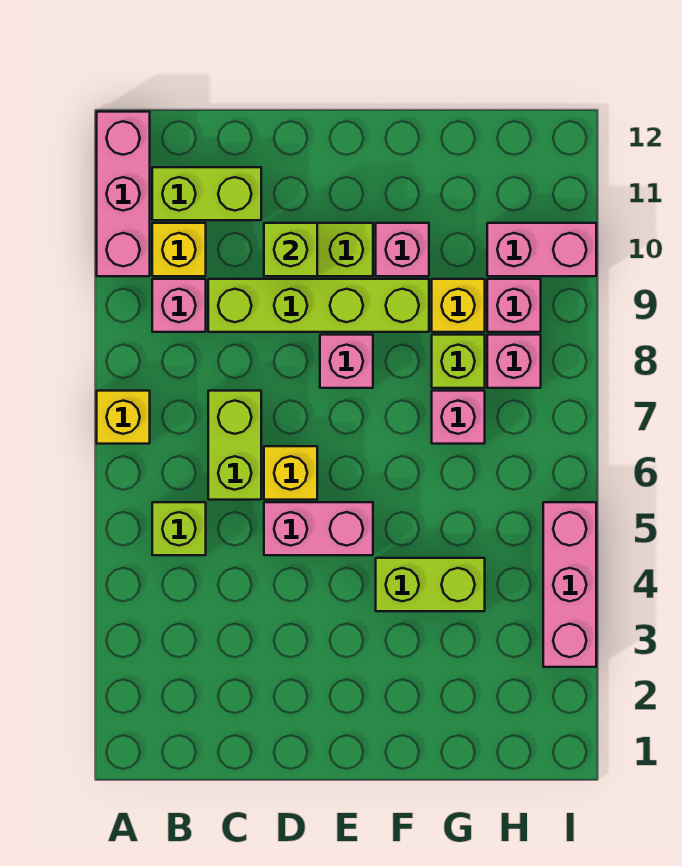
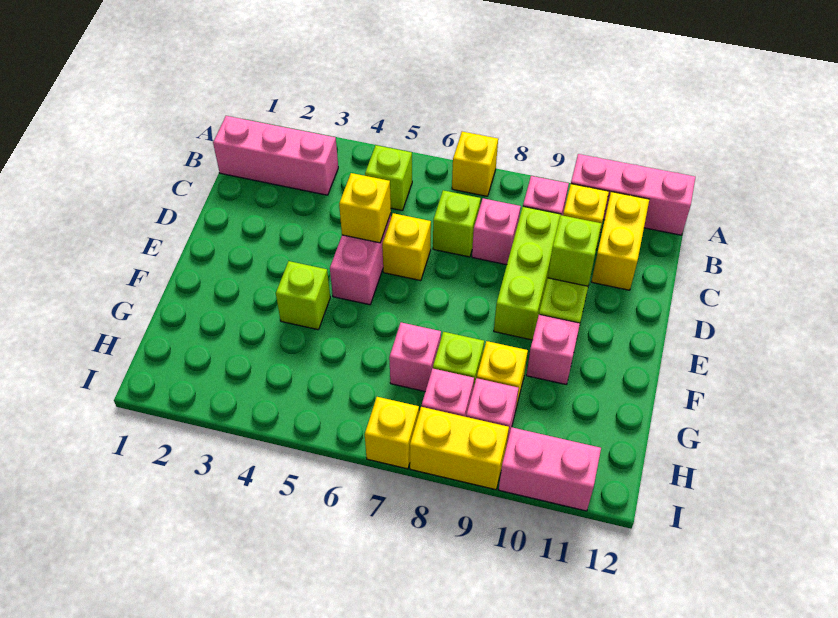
lime brick B11:C11 level 1 -> yellow brick B11:C11 level 1
lime brick C6:C7 level 1 -> lime brick C7 level 1
lime brick C9:F9 level 1 -> lime brick C9:E9 level 1
none -> yellow brick D5 level 2
pink brick E8 level 1 -> pink brick C8 level 1
lime brick F4:G4 level 1 -> lime brick F4 level 1
pink brick H10:I10 level 1 -> pink brick I10:I11 level 1
pink brick I3:I5 level 1 -> pink brick B1:B3 level 1
none -> yellow brick I7 level 1
none -> yellow brick I8:I9 level 1

